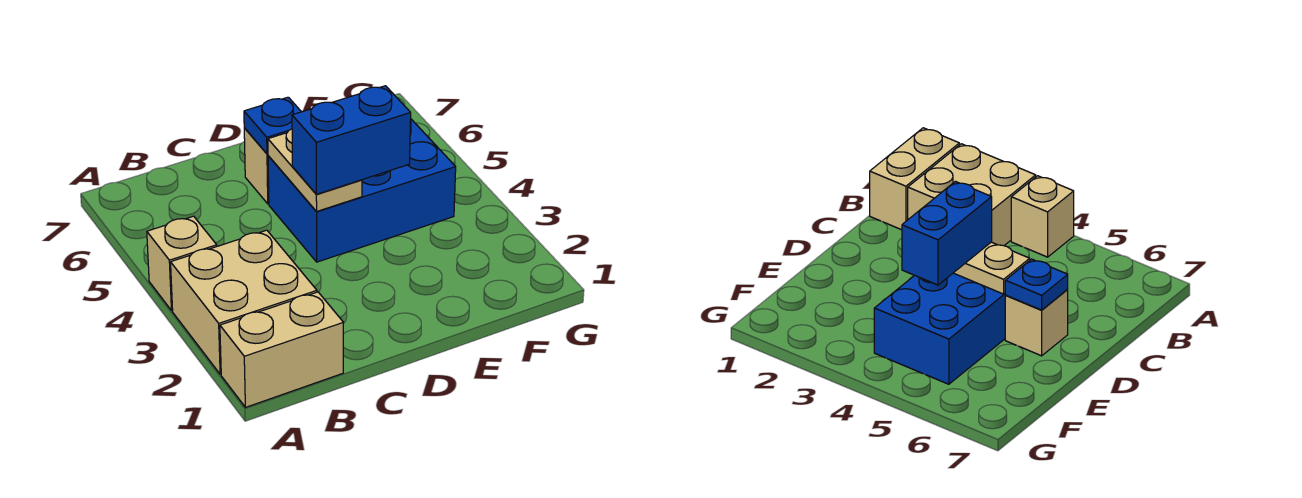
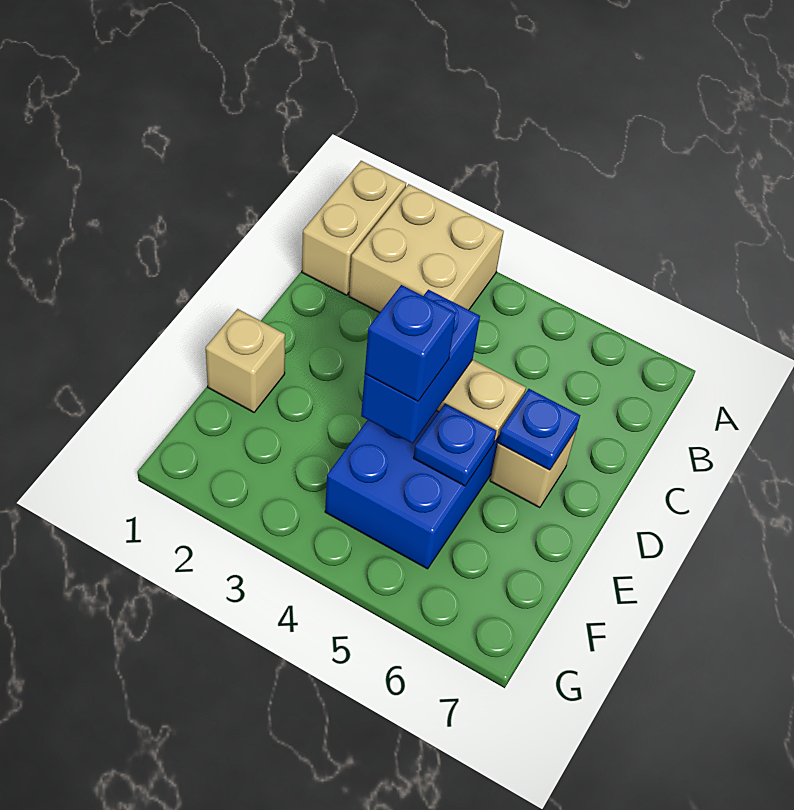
tan brick A4 level 1 -> tan brick E1 level 1
none -> blue brick E4 level 4
none -> blue plate E5 level 2

